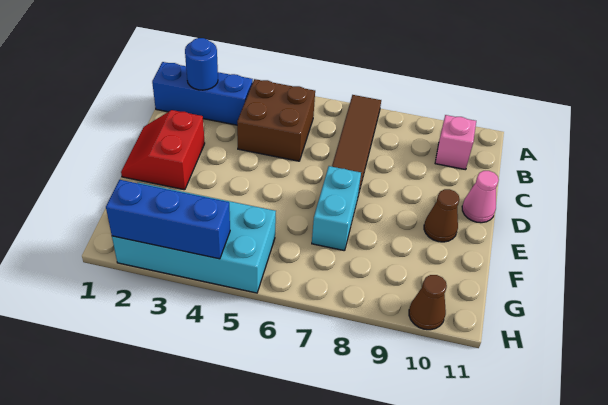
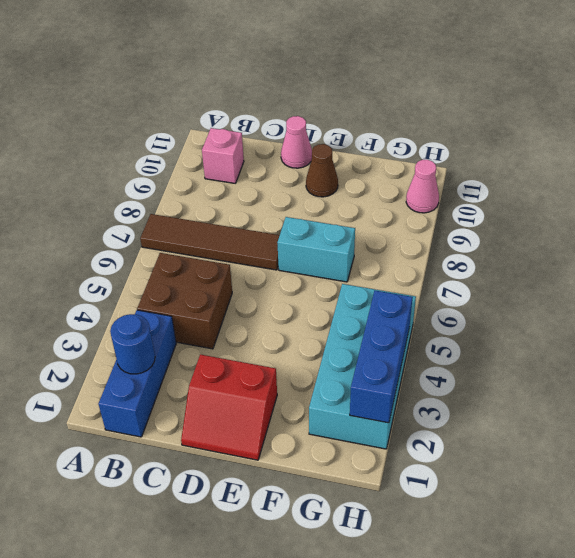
brown cone H10 level 1 -> pink cone H10 level 1

